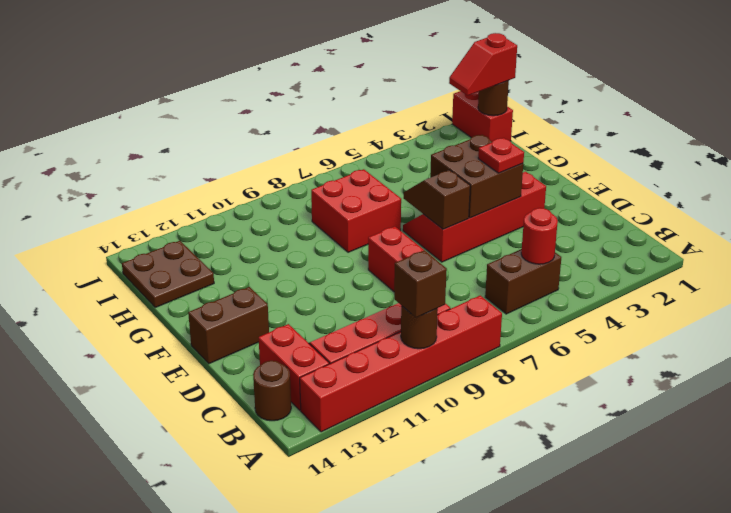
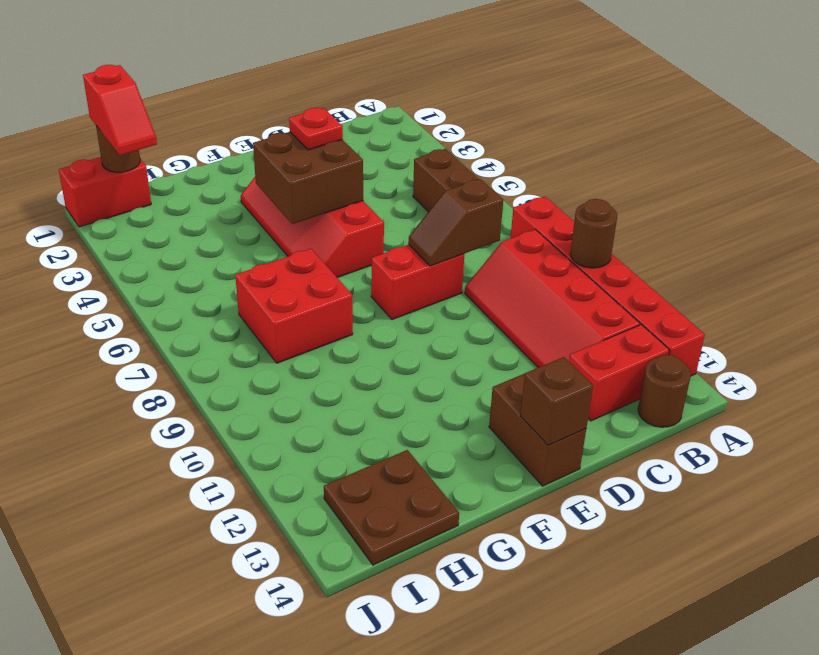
brown brick A10 level 3 -> brown brick E14 level 2
red round brick B5 level 2 -> none
brown slope E6:F6 level 2 top E -> brown slope C8:D8 level 2 top C

